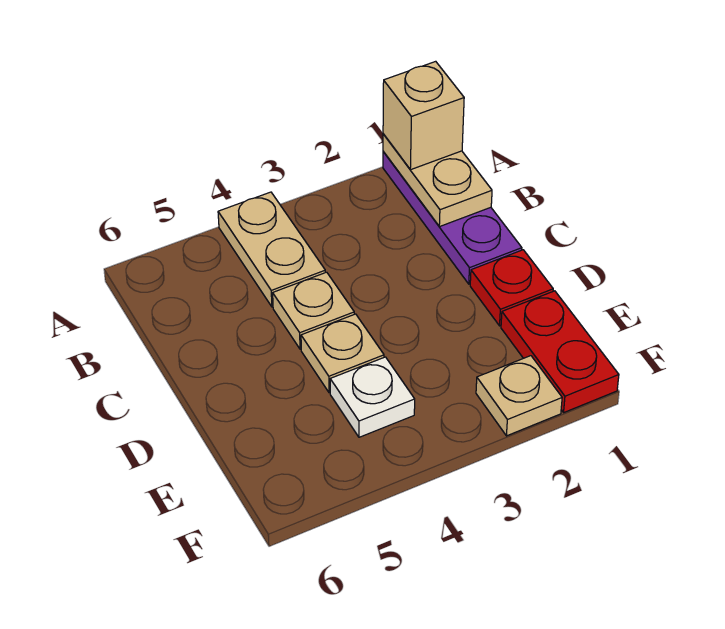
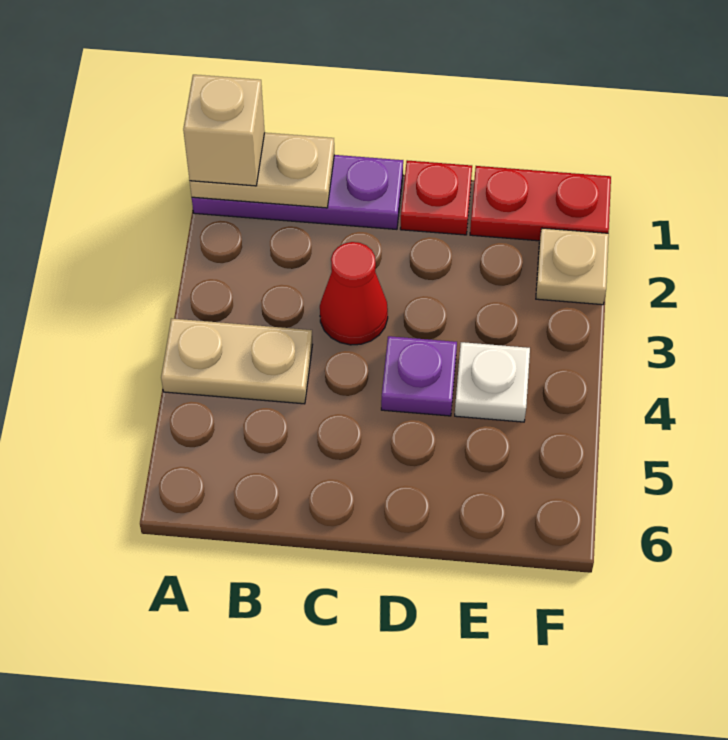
none -> red cone C3 level 1
tan plate C4 level 1 -> none
tan plate D4 level 1 -> purple plate D4 level 1

